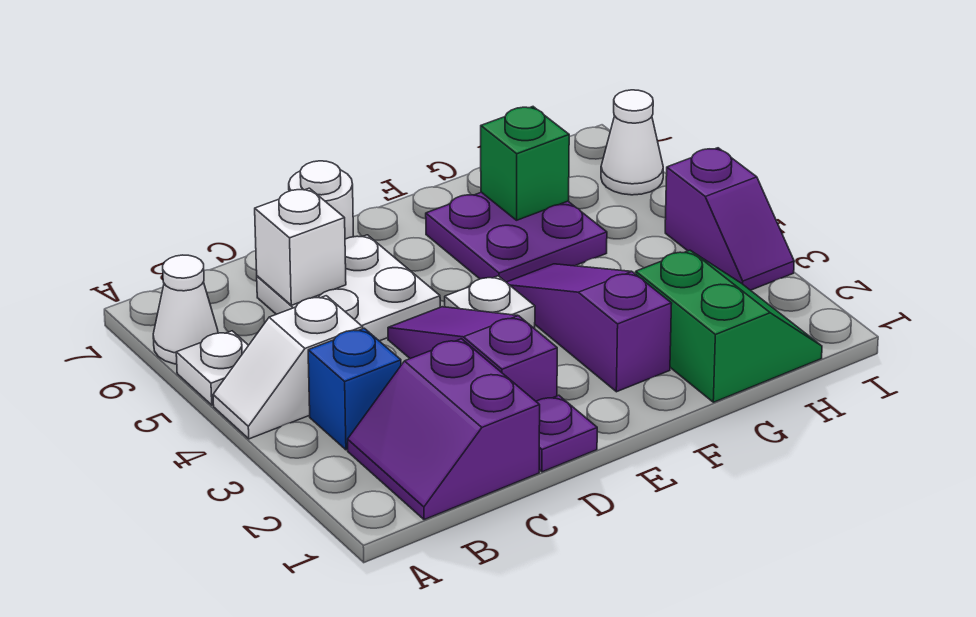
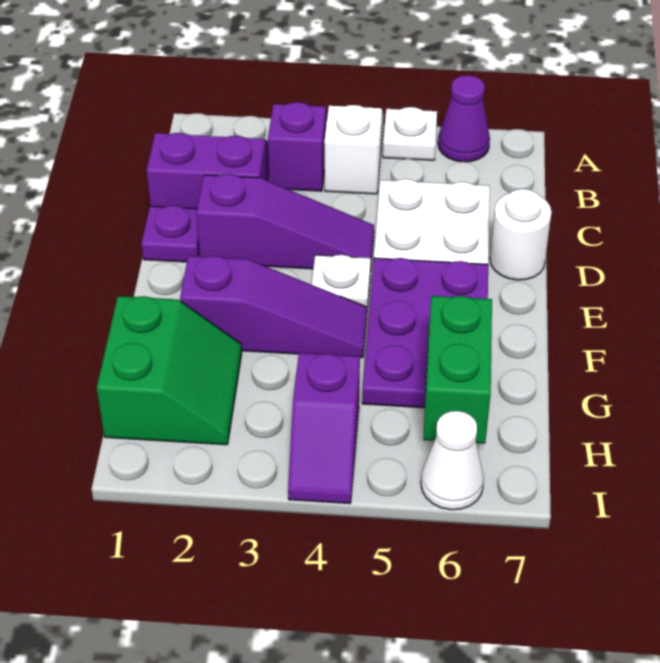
white cone A6 level 1 -> purple cone A6 level 1
blue brick B3 level 1 -> purple brick B3 level 1
white brick C6 level 2 -> none
purple plate F5:G6 level 1 -> purple plate E5:G6 level 1
green slope G1:H2 level 1 top G -> green slope G1:H2 level 1 top 1
green brick G6 level 2 -> green brick G6:H6 level 2
purple slope I3:I4 level 1 top 4 -> purple slope H4:I4 level 1 top H

